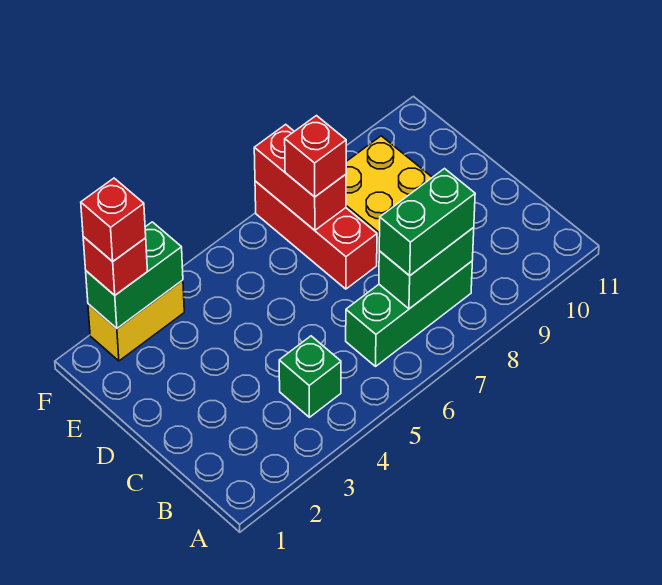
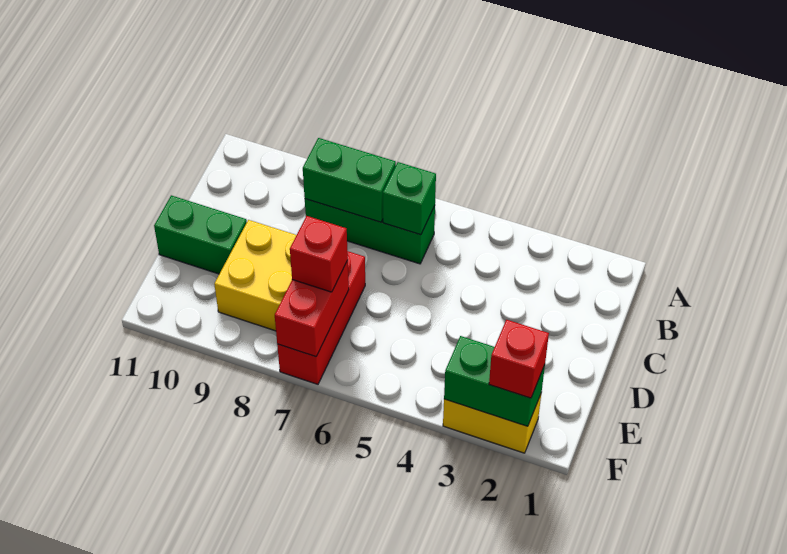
green brick B4 level 1 -> green brick B6 level 2
green brick B7:B8 level 3 -> green brick D10:D11 level 1
red brick F2 level 4 -> none

